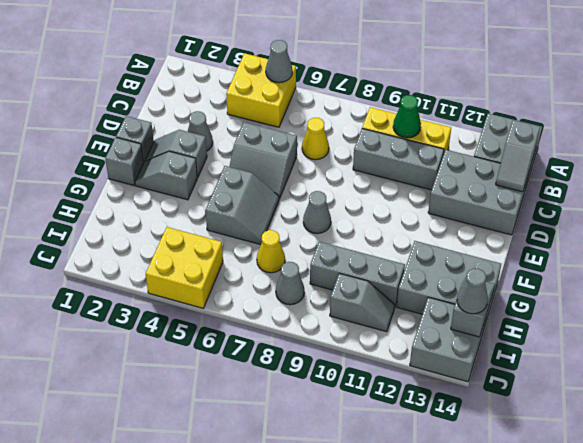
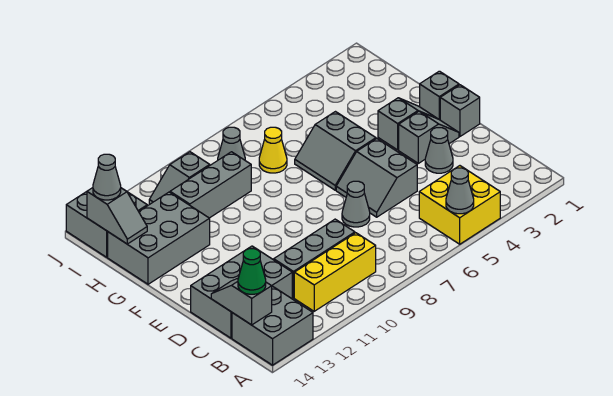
green cone B10 level 2 -> green cone B14 level 3
yellow cone C7 level 1 -> none
grey slope D5:E6 level 1 top D -> grey slope D5:E6 level 1 top 5
grey cone F8 level 1 -> grey cone D7 level 1
yellow brick I4:J5 level 1 -> none

